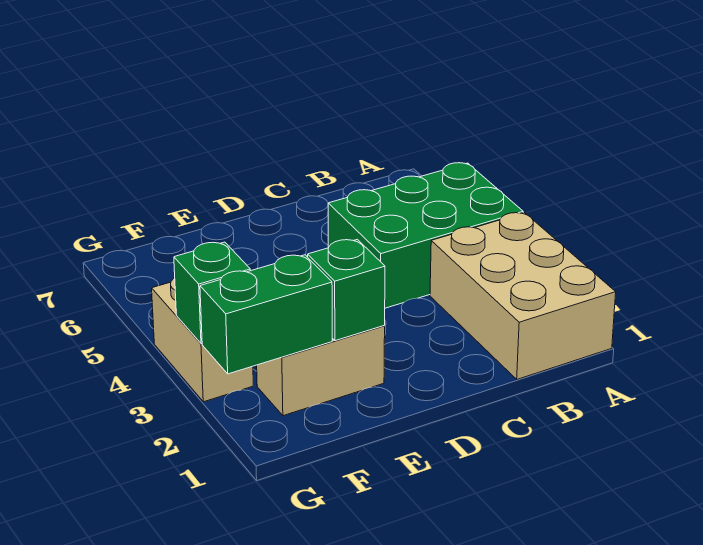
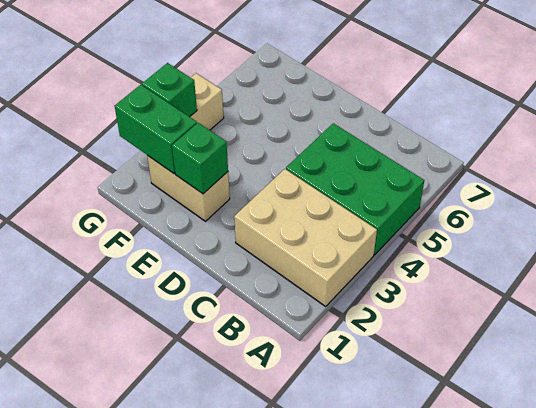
tan brick A1:B3 level 1 -> tan brick A2:C3 level 1

